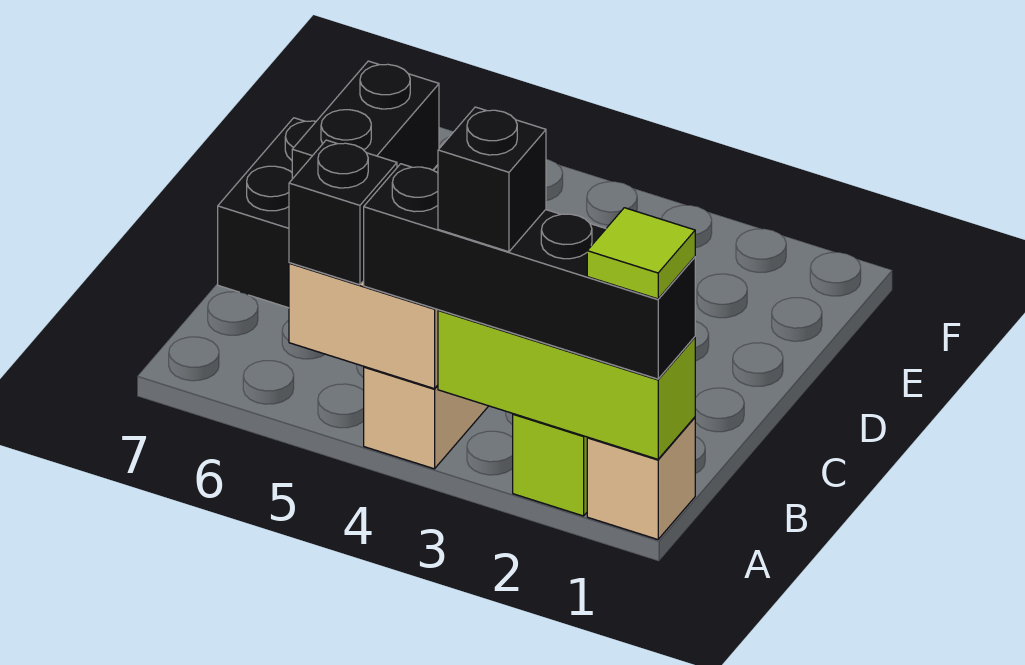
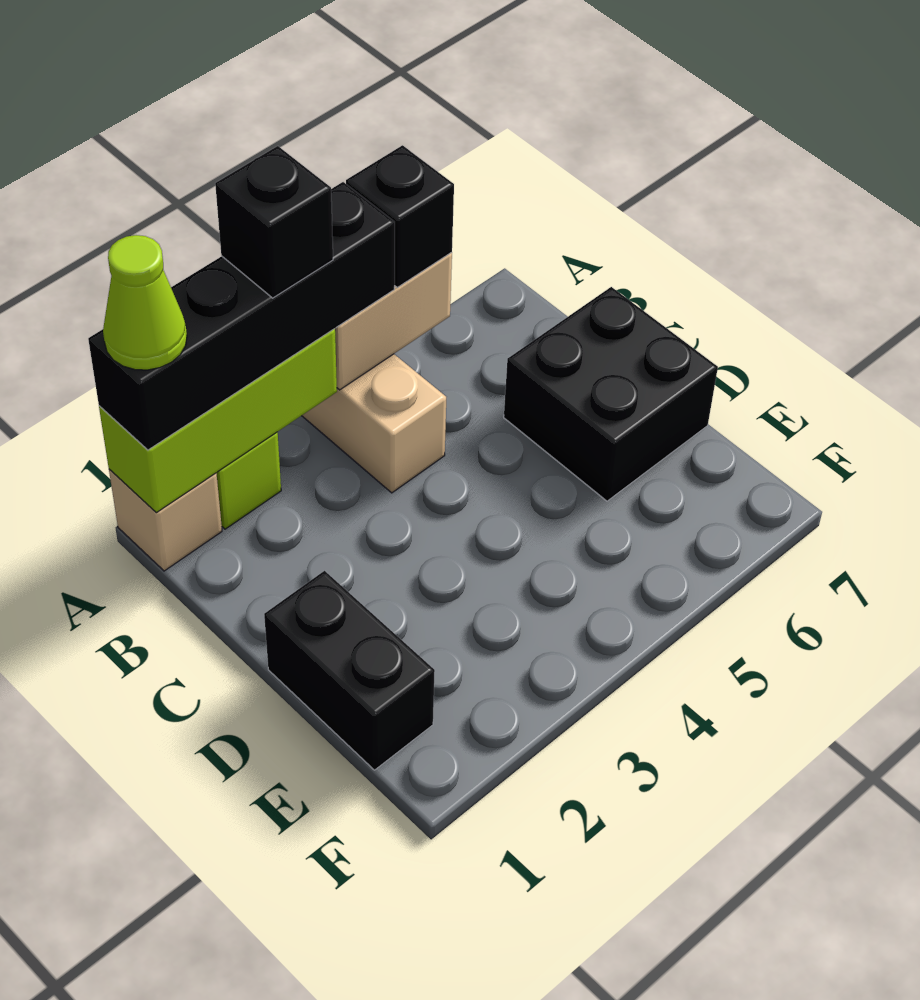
lime tile A1 level 4 -> lime cone A1 level 4
black brick C6:D6 level 2 -> black brick D1:E1 level 1

